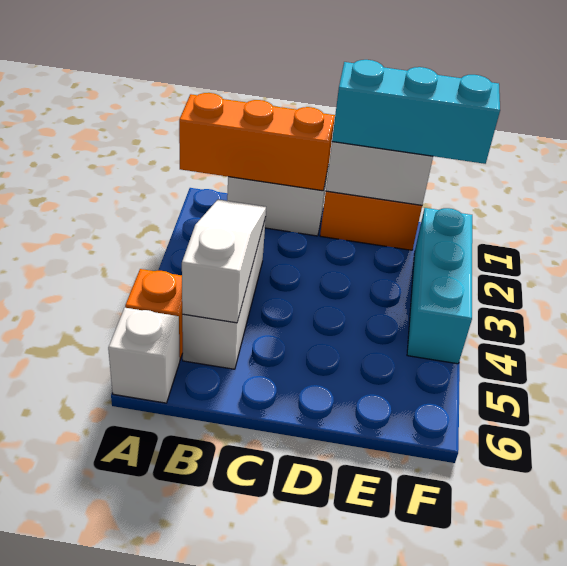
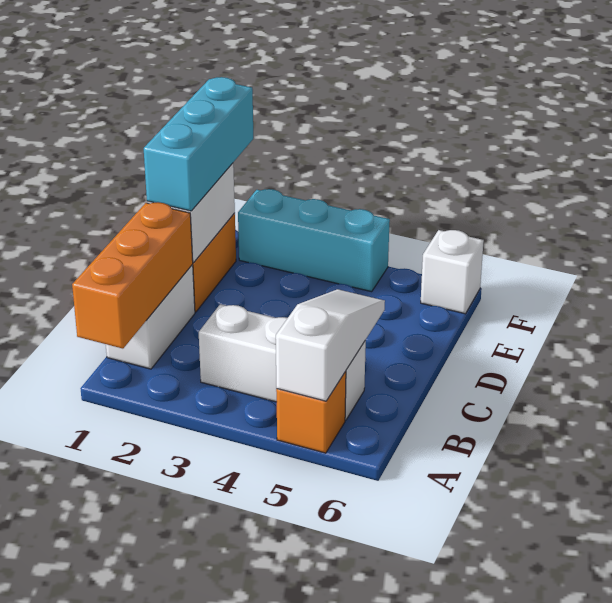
white brick A6 level 1 -> white brick F6 level 1
white slope B3:B5 level 2 top 5 -> white slope A5:C5 level 2 top A

